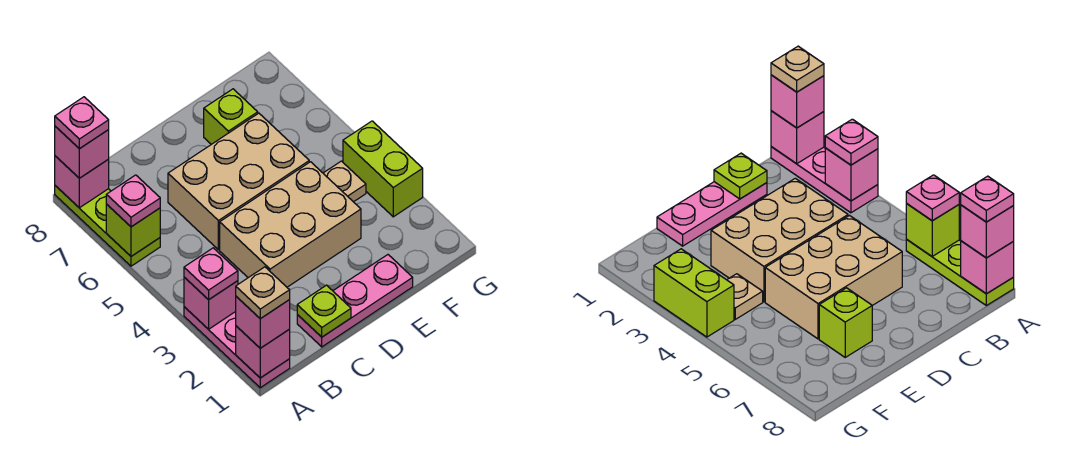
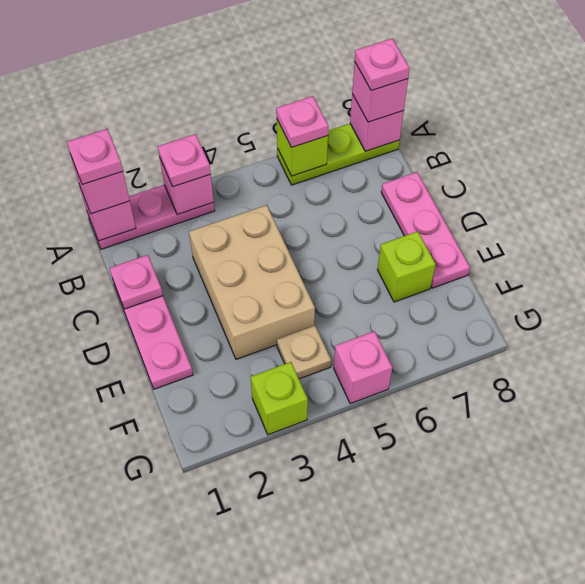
tan plate A1 level 4 -> pink plate A1 level 4
lime plate C1 level 2 -> pink plate C1 level 2
tan brick C5:E6 level 1 -> none
none -> pink plate C8:E8 level 1
lime brick G3:G4 level 1 -> lime brick G3 level 1
none -> pink brick G5 level 1

